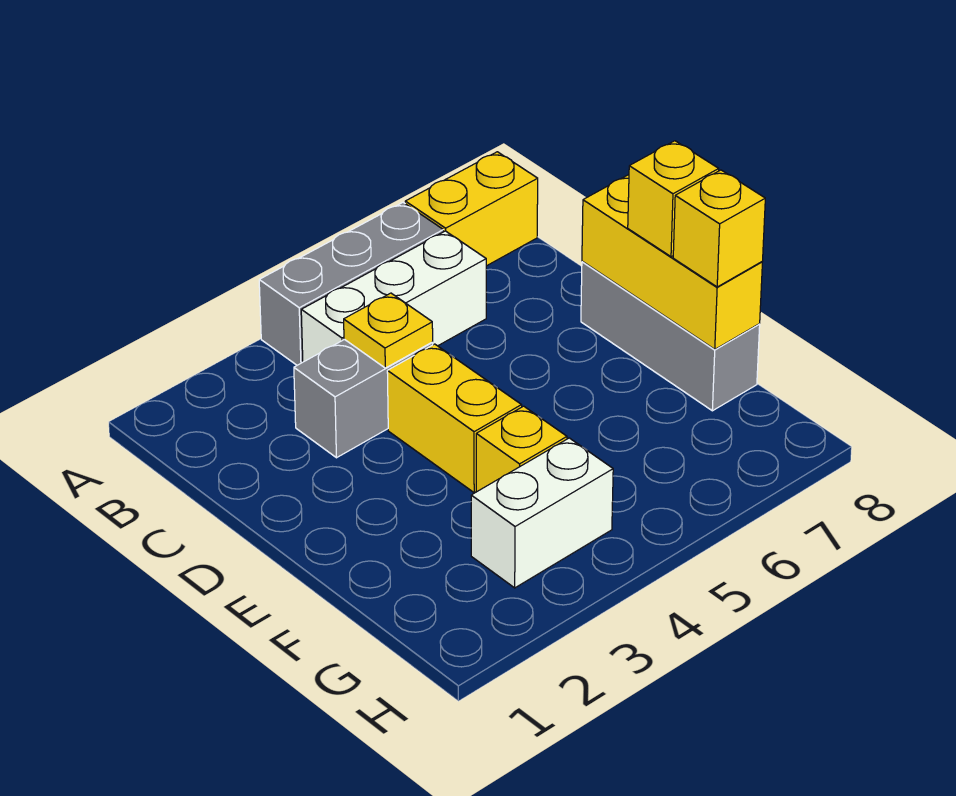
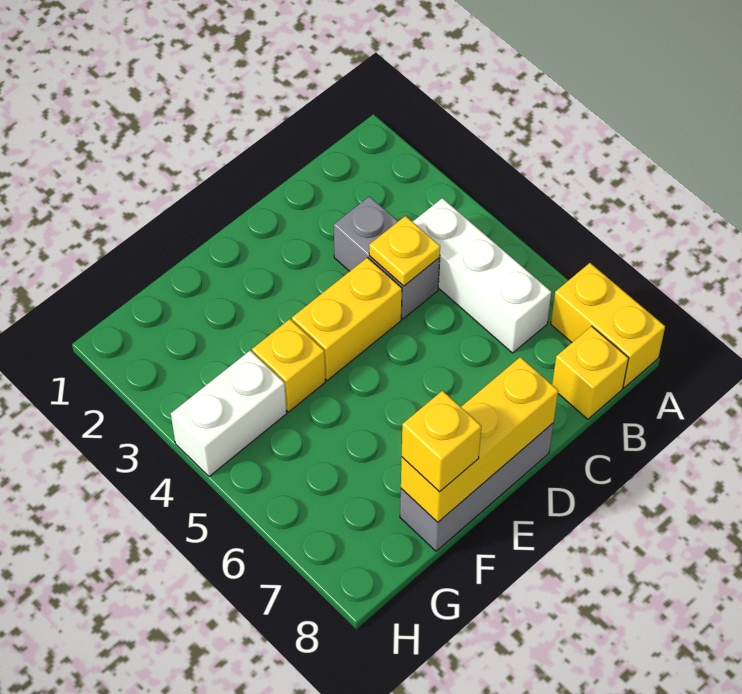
grey brick A4:A6 level 1 -> none
yellow brick E8 level 3 -> yellow brick B8 level 1
white brick G3:G4 level 1 -> white brick G4:H4 level 1

